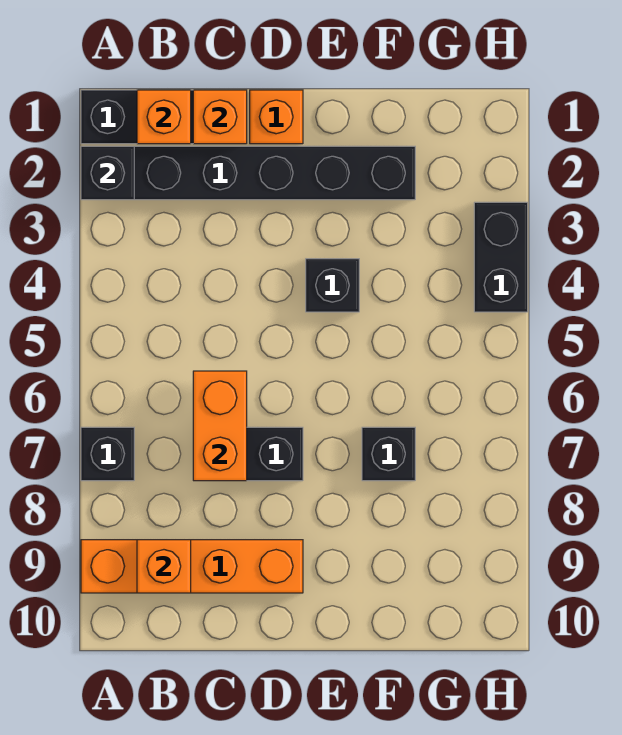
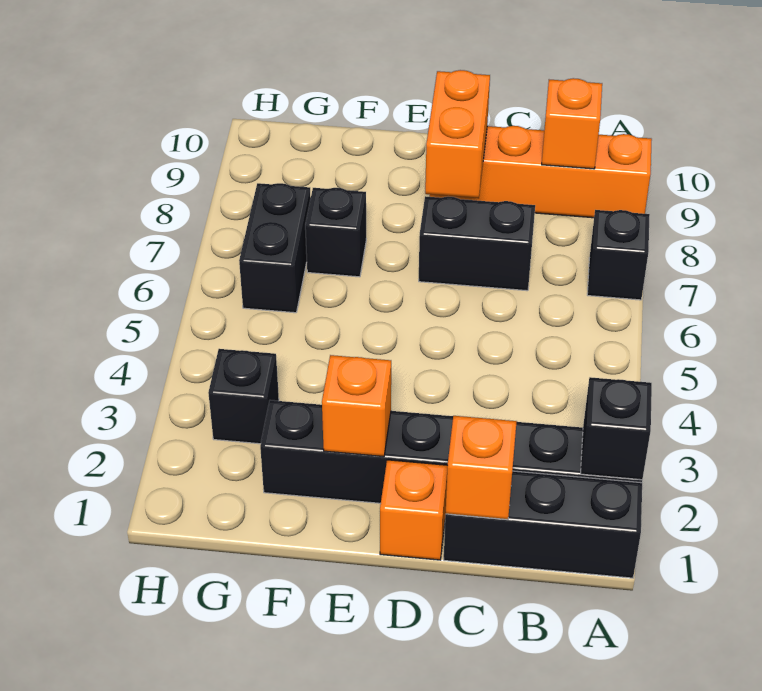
orange brick B1 level 2 -> orange brick E2 level 2
orange brick C6:C7 level 2 -> orange brick D8:D9 level 2
black brick E4 level 1 -> black brick G3 level 1
black brick H3:H4 level 1 -> black brick G6:G7 level 1

